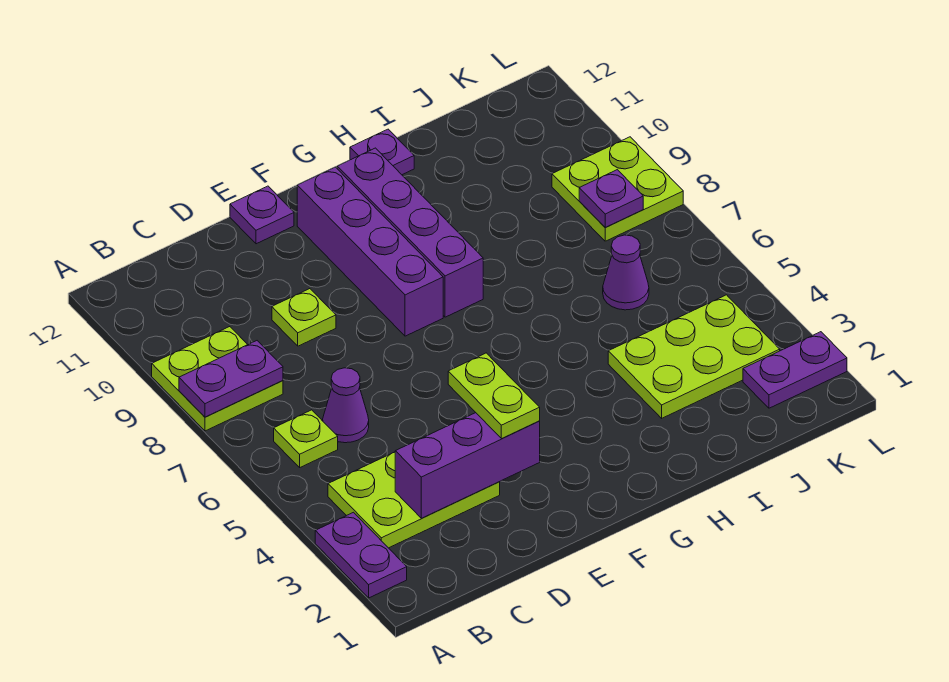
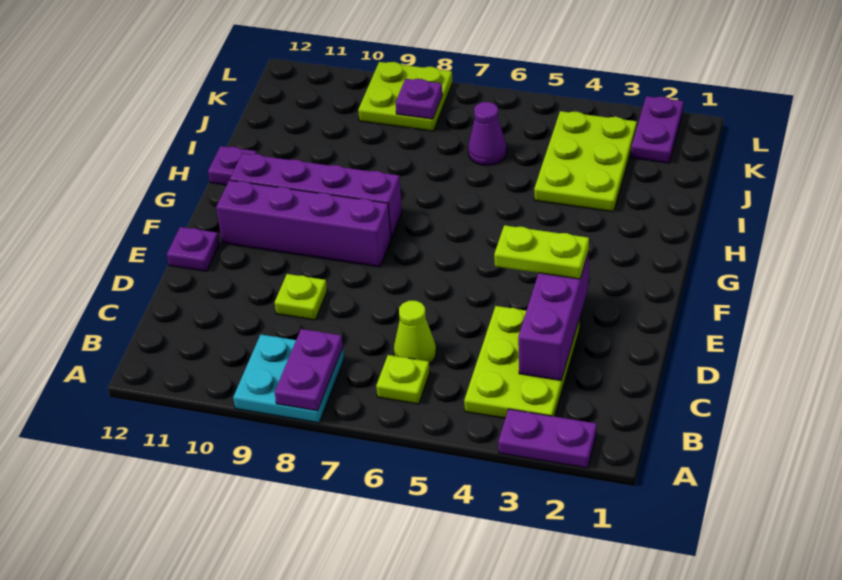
lime plate A8:B9 level 1 -> cyan plate A8:B9 level 1
purple cone C6 level 1 -> lime cone C6 level 1

